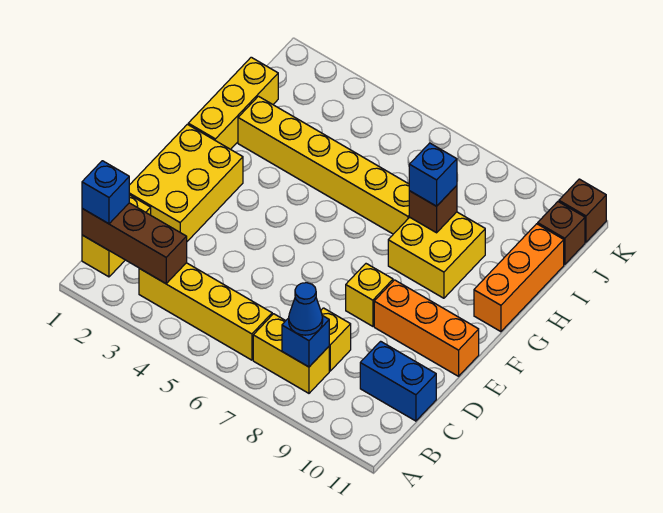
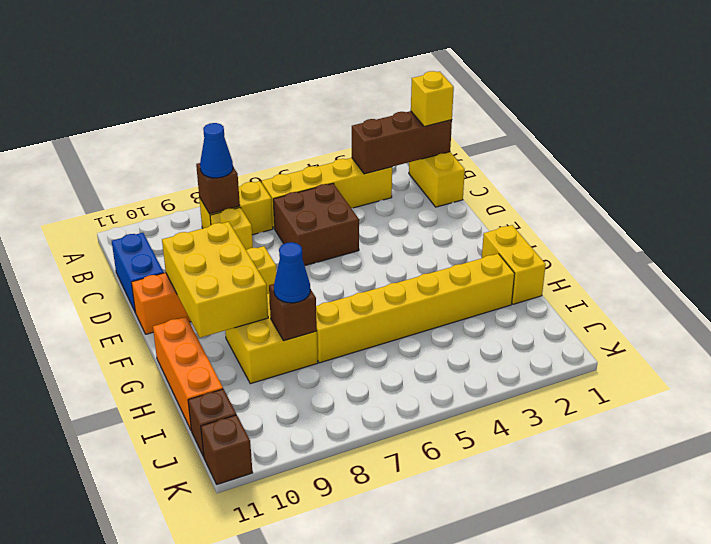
blue brick B1 level 3 -> yellow brick B1 level 3
blue brick B8 level 2 -> brown brick B8 level 2
none -> brown brick C5:D6 level 1
blue brick C10:C11 level 1 -> blue brick C11:D11 level 1
yellow brick D1:F2 level 1 -> yellow brick E9:G10 level 2
yellow brick G1:I1 level 1 -> yellow brick G1:H1 level 1
blue brick H8 level 3 -> blue cone H8 level 3

